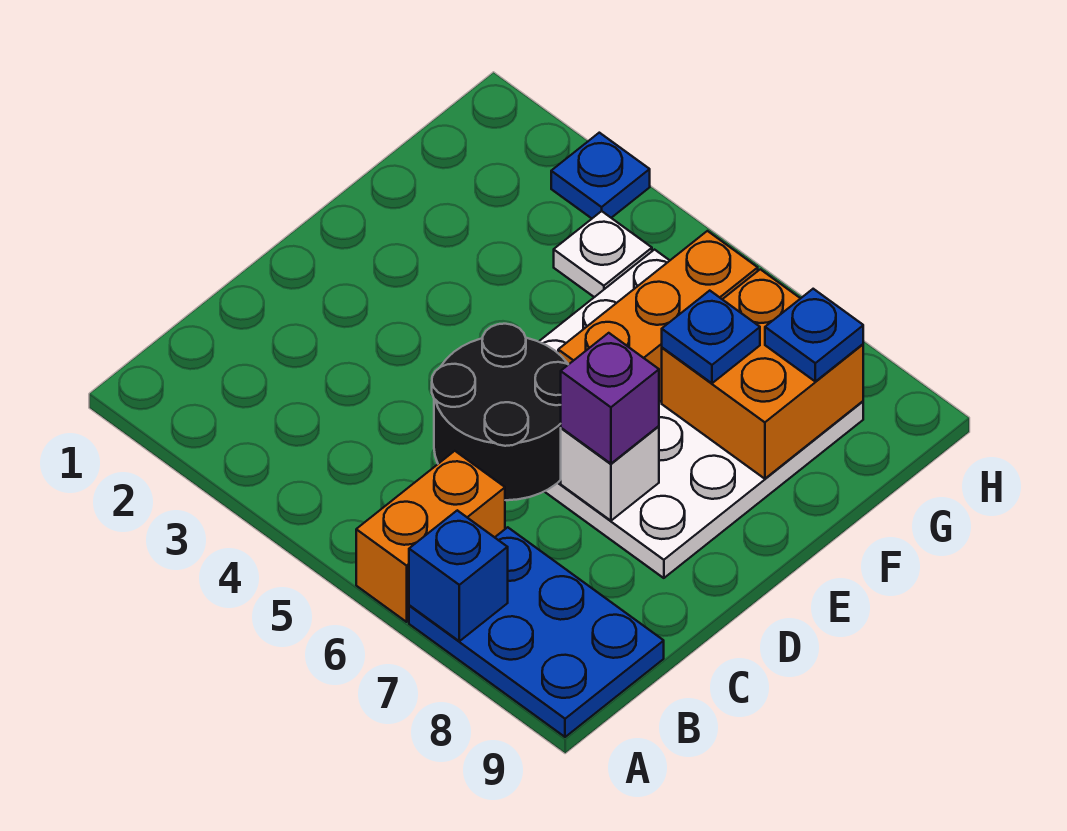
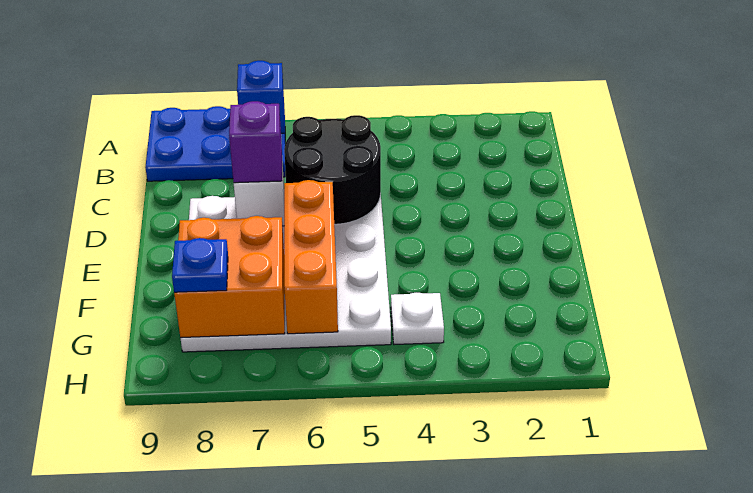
orange brick A6:B6 level 1 -> none
blue plate F7 level 3 -> none
blue plate H3 level 1 -> none

